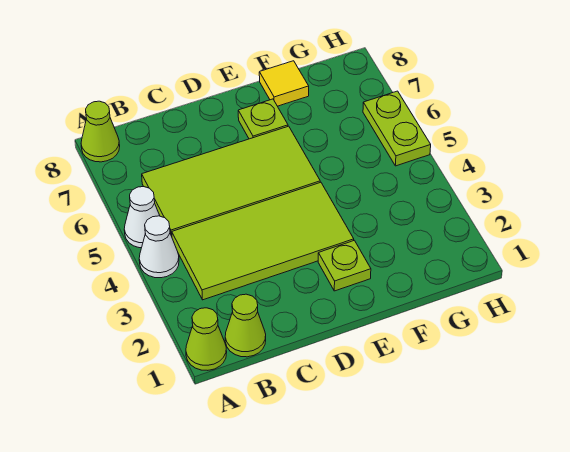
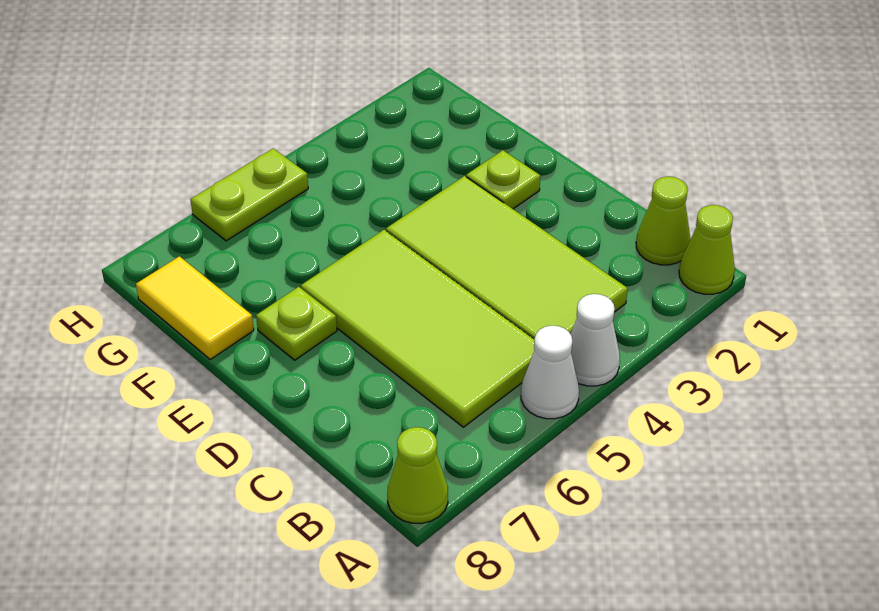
yellow tile F8 level 1 -> yellow tile F8:G8 level 1

